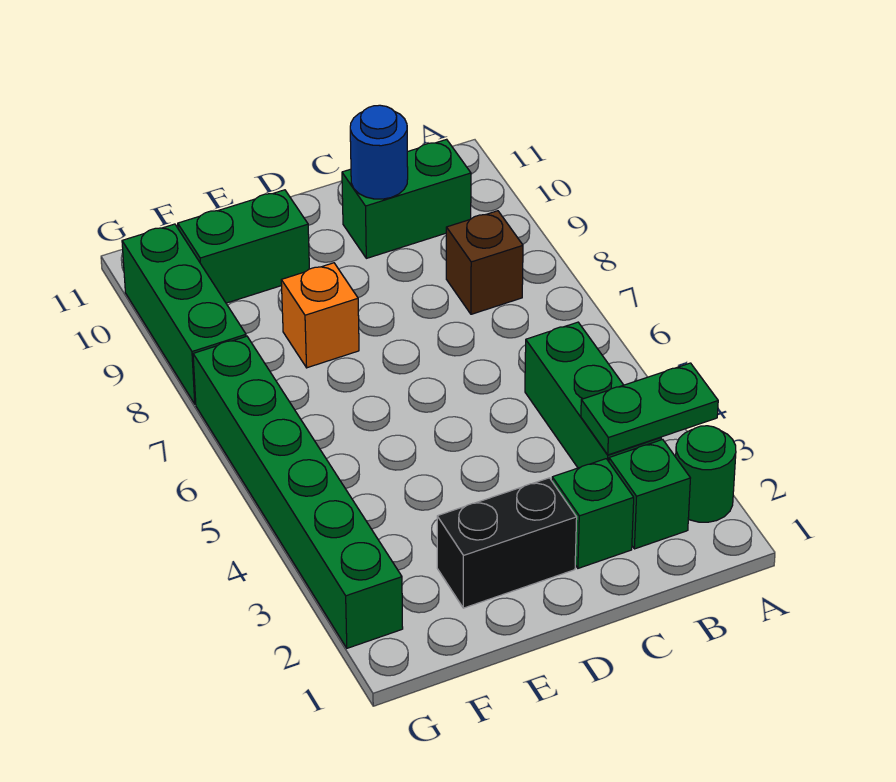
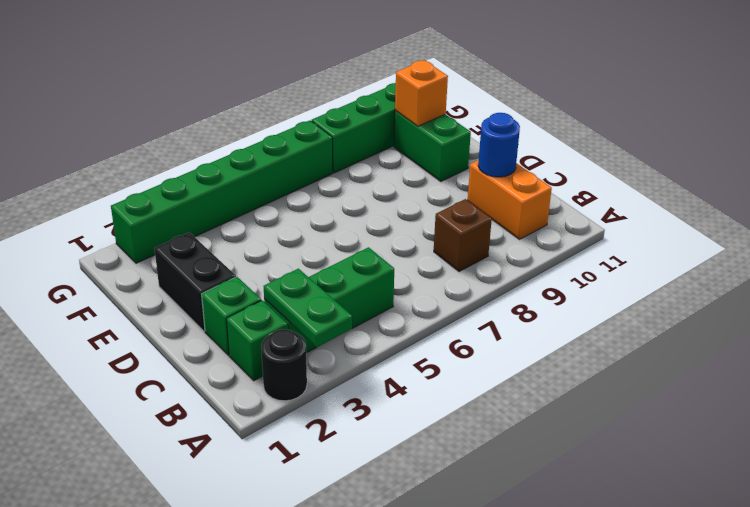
green round brick A2 level 1 -> black round brick A2 level 1
green brick B10:C10 level 1 -> orange brick B10:C10 level 1
orange brick E8 level 1 -> orange brick F10 level 2

